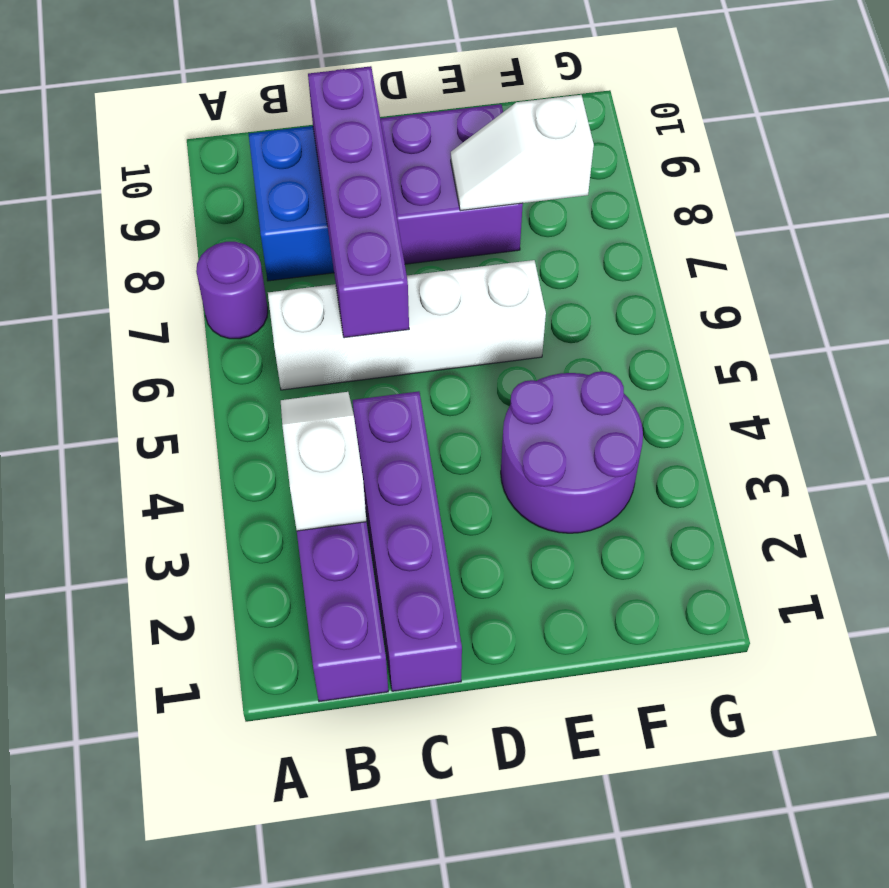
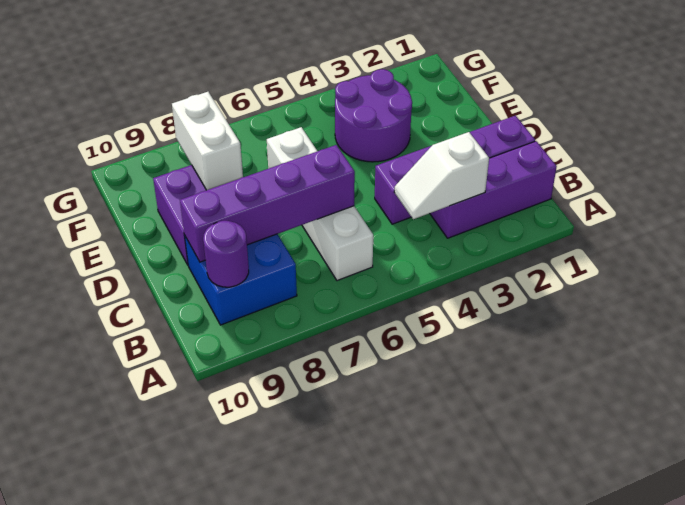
purple round brick A7 level 1 -> purple round brick B9 level 2
white slope E8:F8 level 2 top F -> white brick E8:F8 level 2

